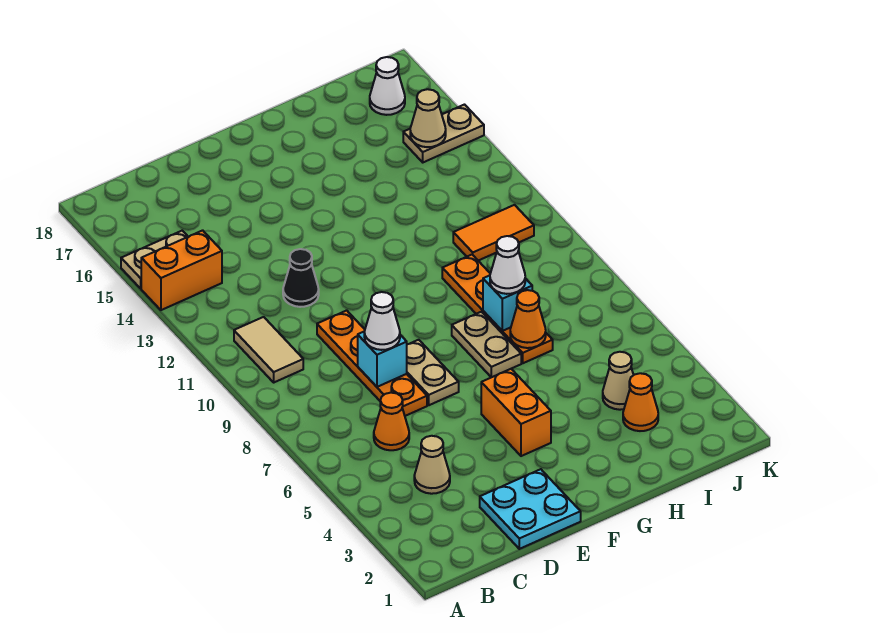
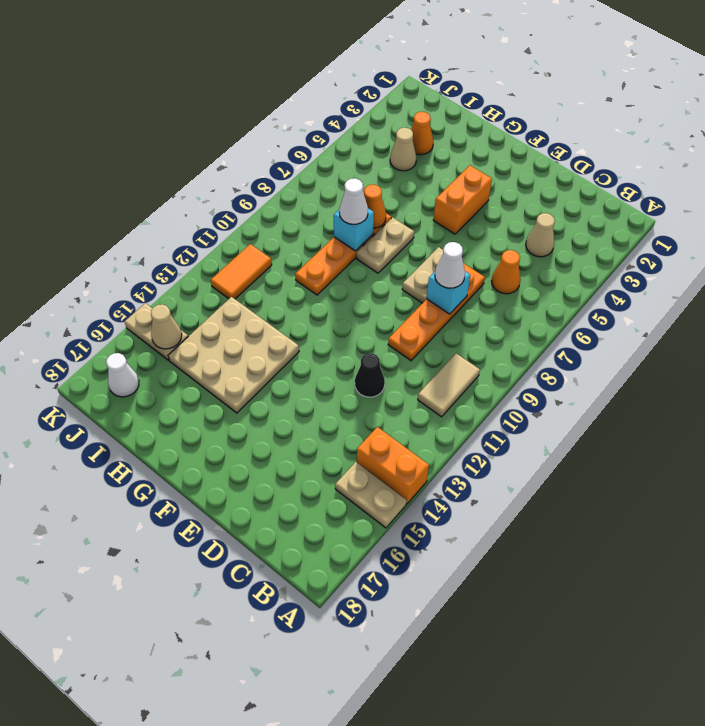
cyan plate D1:E2 level 1 -> none
none -> tan plate G13:I15 level 1
orange tile I11:J11 level 1 -> orange tile J11:J12 level 1

